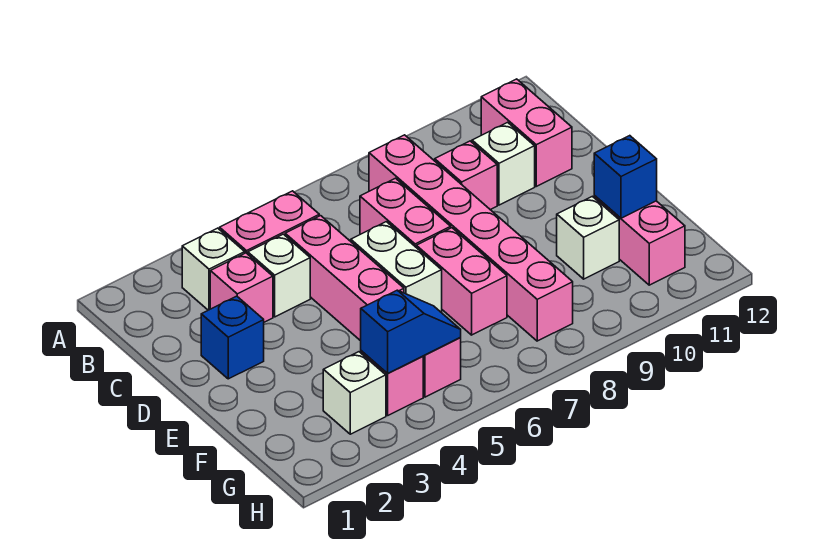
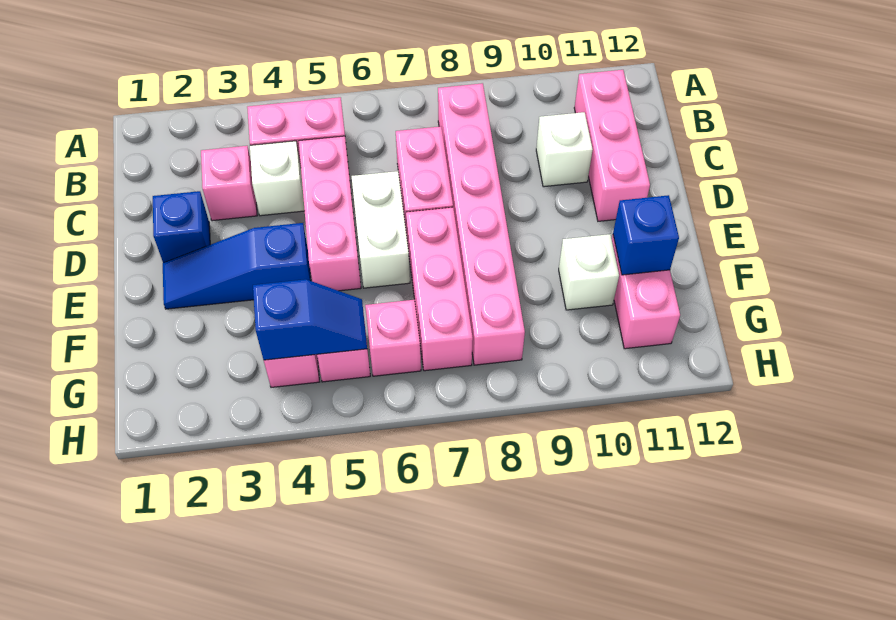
white brick B3 level 1 -> none
pink brick B11:C11 level 1 -> pink brick B11:D11 level 1
pink brick C9 level 1 -> pink brick G6 level 1
none -> blue slope E2:E4 level 1 top 4
pink brick E7:F7 level 1 -> pink brick E7:G7 level 1
white brick G3 level 1 -> none

